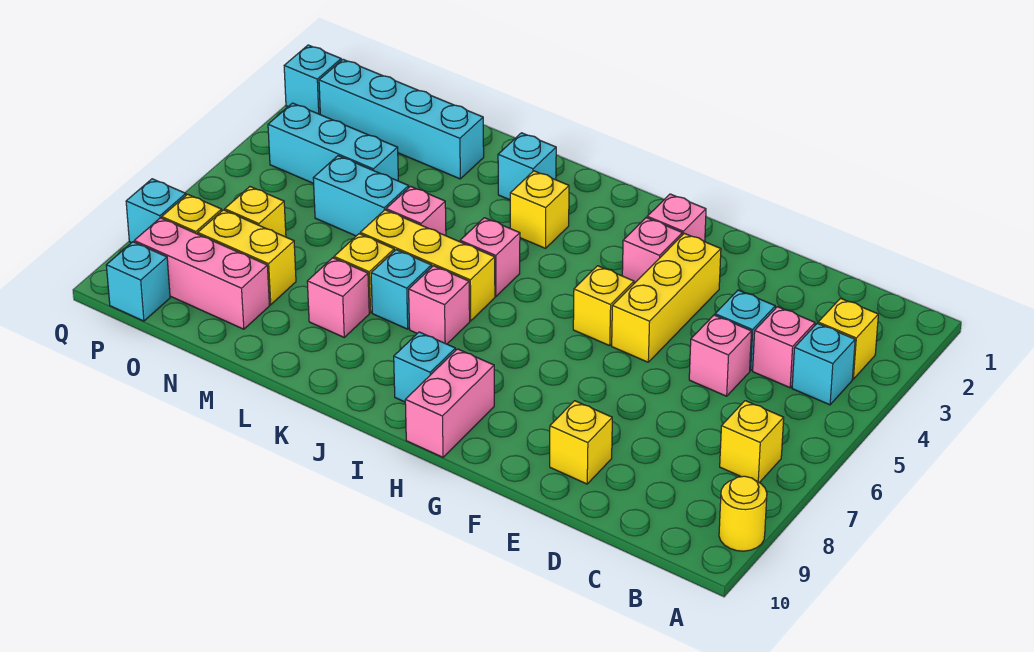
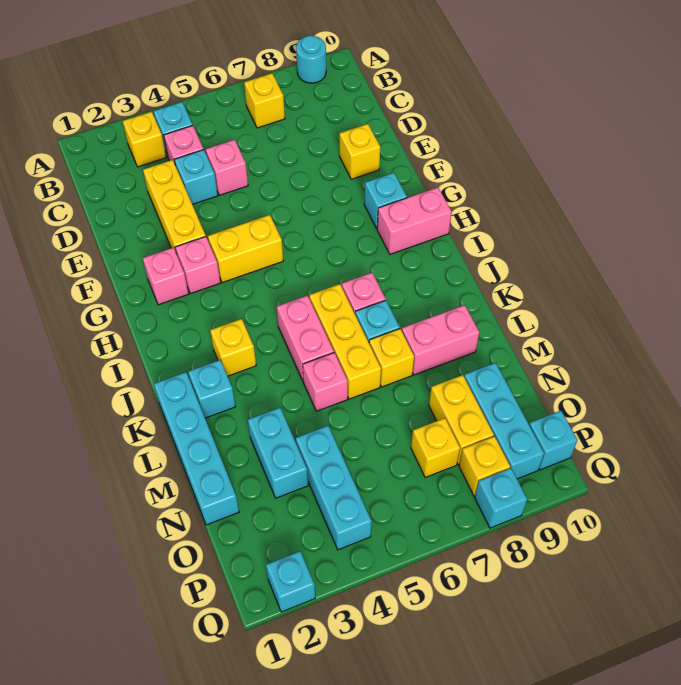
yellow round brick A9 level 1 -> cyan round brick A9 level 1
yellow brick F3:F5 level 1 -> yellow brick D3:F3 level 1
yellow brick G5 level 1 -> yellow brick G4:G5 level 1
cyan brick I9 level 1 -> cyan brick G9 level 1
pink brick J5 level 1 -> pink brick J5:K5 level 1
pink brick L8 level 1 -> pink brick L8:L9 level 1
cyan brick M2:P2 level 1 -> cyan brick K1:N1 level 1
cyan brick M5:N5 level 1 -> cyan brick M3:N3 level 1
pink brick N9:P9 level 1 -> cyan brick N9:P9 level 1

